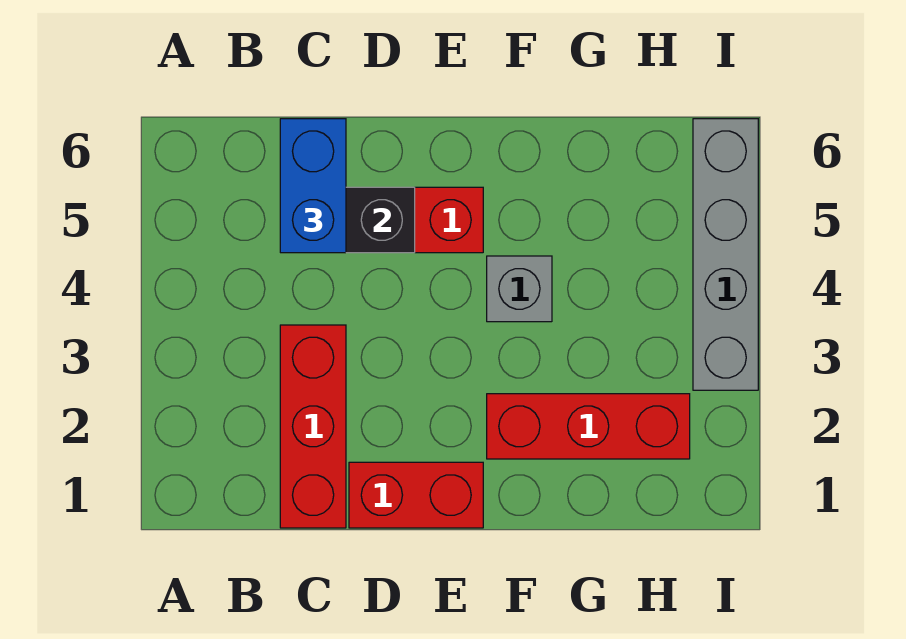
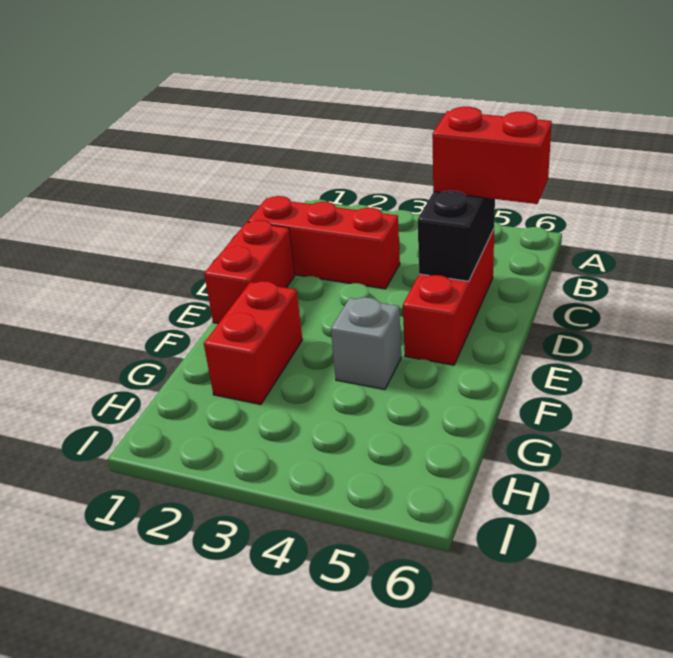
blue brick C5:C6 level 3 -> red brick C5:C6 level 3
red brick F2:H2 level 1 -> red brick F2:G2 level 1
grey brick I3:I6 level 1 -> none

